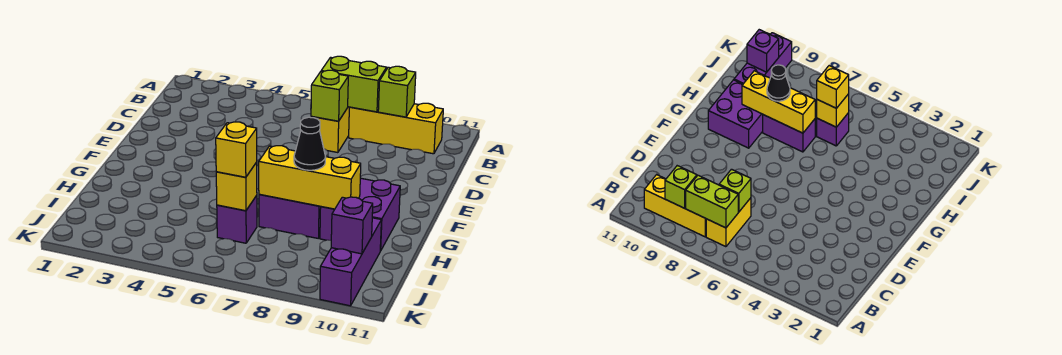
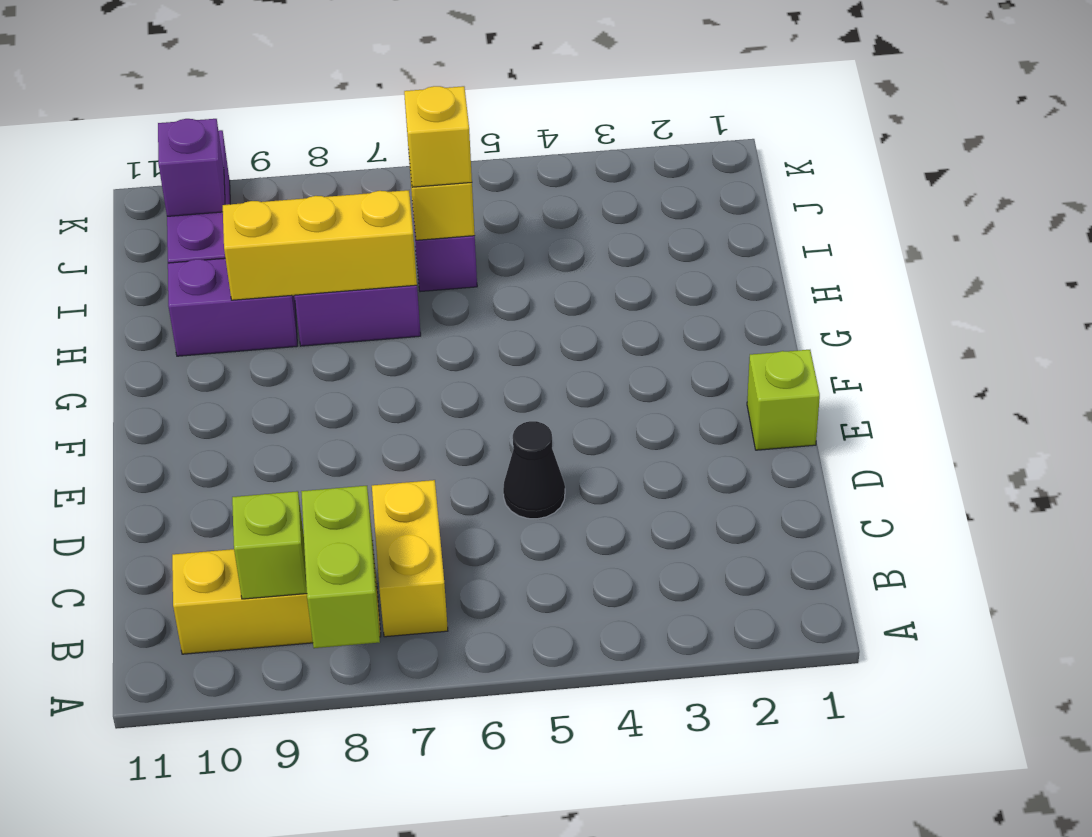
lime brick B7:B8 level 2 -> lime brick A8:B8 level 2
lime brick C7 level 2 -> lime brick E1 level 1
purple brick G9:H10 level 1 -> purple brick H9:H10 level 1
black cone H8 level 3 -> black cone D5 level 1

